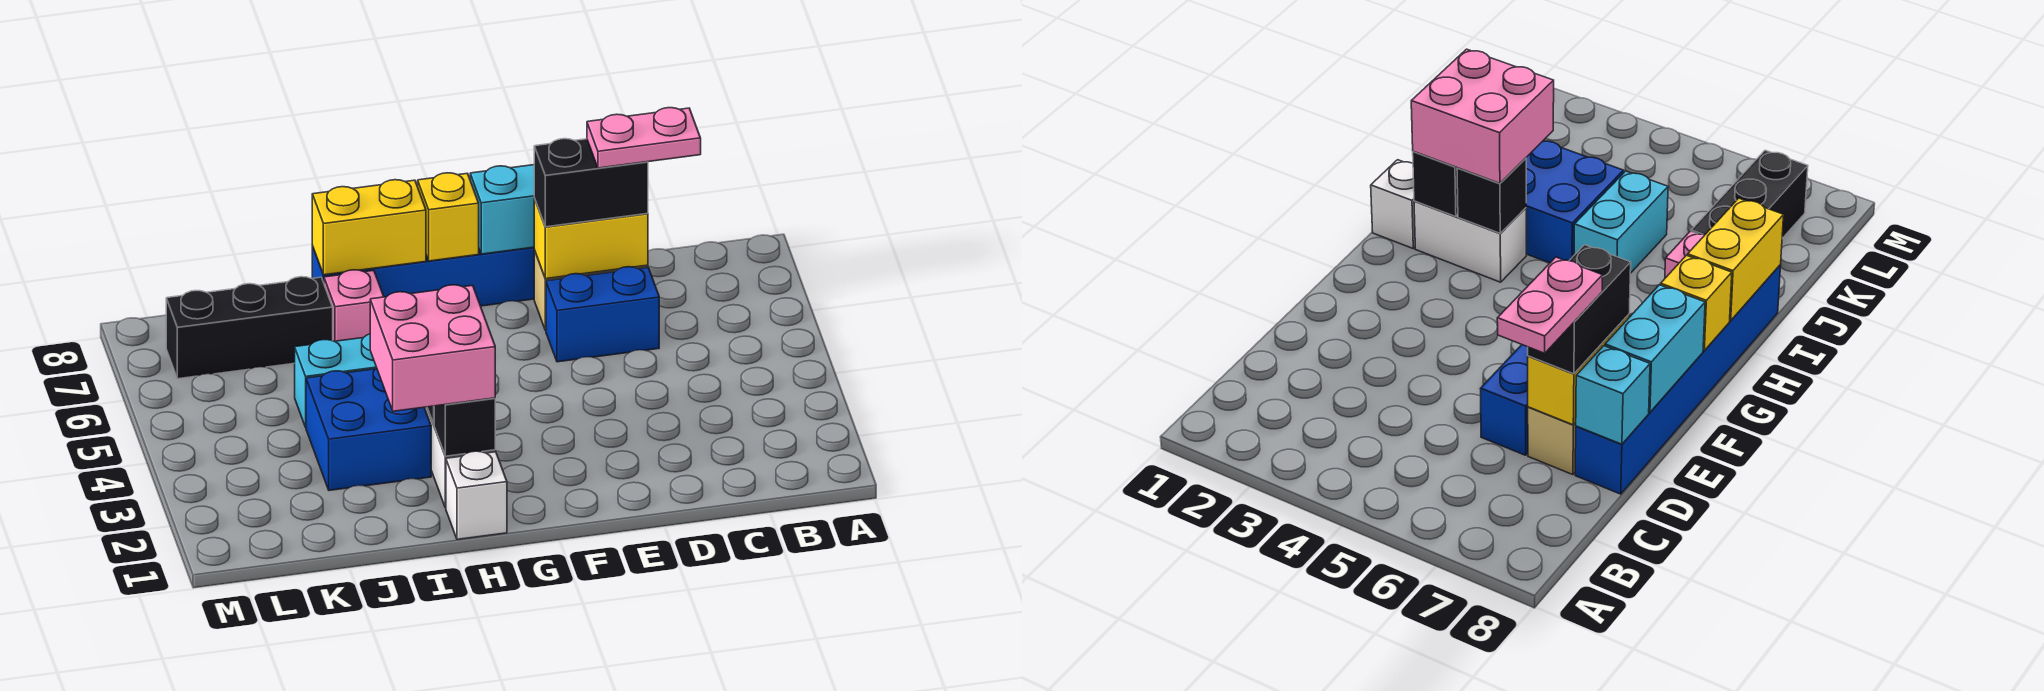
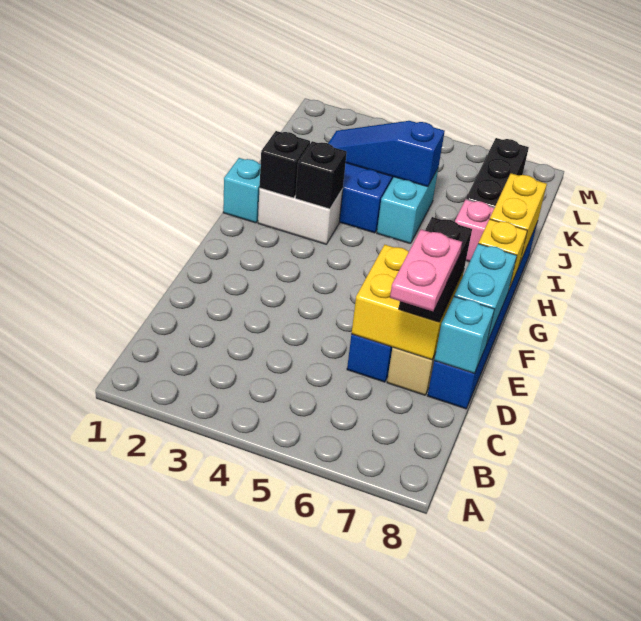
yellow brick D7:E7 level 2 -> yellow brick D6:E7 level 2
white brick H1 level 1 -> cyan brick H1 level 1
pink brick H2:I3 level 3 -> none
none -> blue slope J3:J5 level 2 top 5

